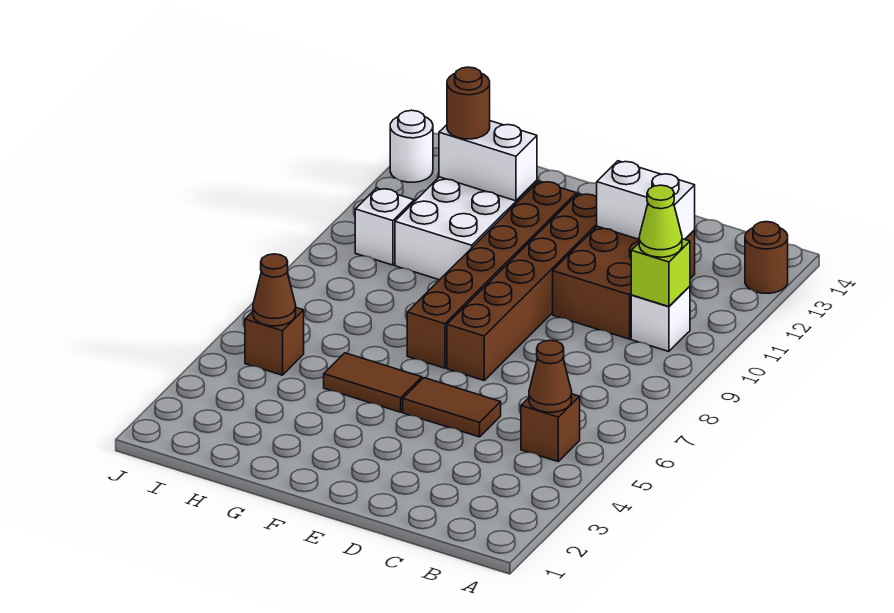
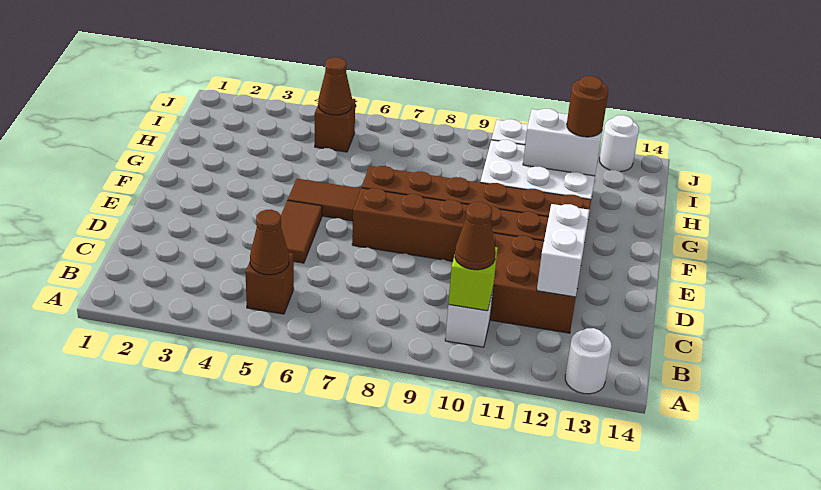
brown round brick A13 level 1 -> white round brick A13 level 1
lime cone B10 level 3 -> brown cone B10 level 3
brown tile F5:G5 level 1 -> brown tile F5:F6 level 1
white brick G12:H12 level 2 -> white brick H11:H12 level 2

